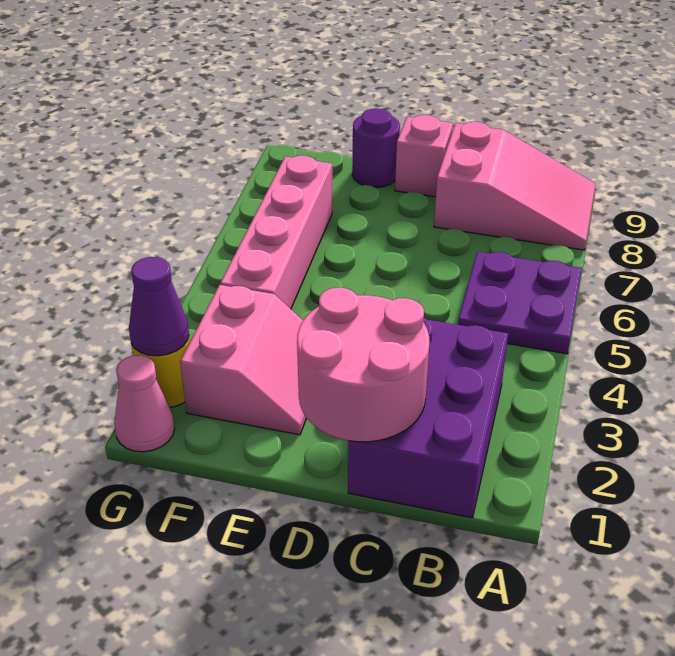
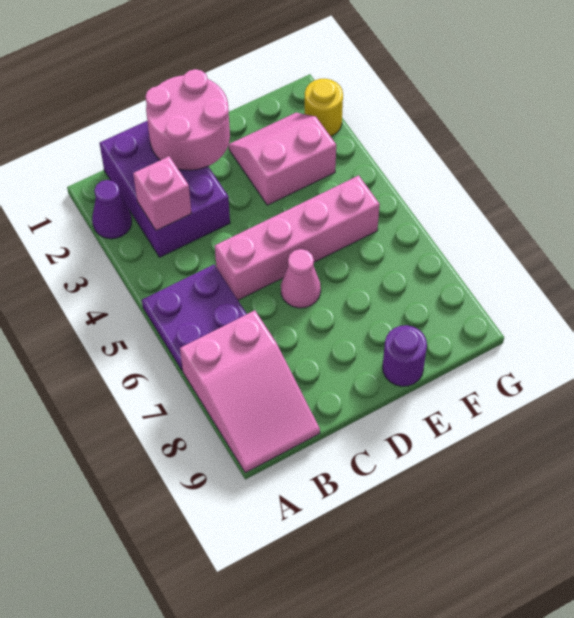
pink slope A8:C9 level 1 top C -> pink slope A7:B9 level 1 top 7
pink brick D9 level 1 -> pink brick B3 level 2
pink slope E2:F3 level 1 top F -> pink slope E2:F3 level 1 top 3
pink brick F4:F7 level 1 -> pink brick C5:F5 level 1
pink cone G1 level 1 -> pink cone D6 level 1
purple cone G2 level 2 -> purple cone A2 level 1

